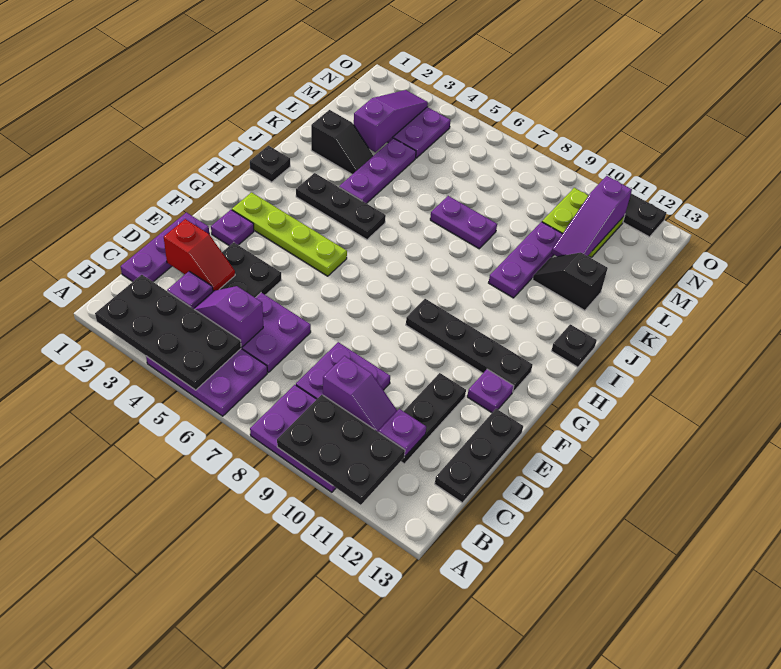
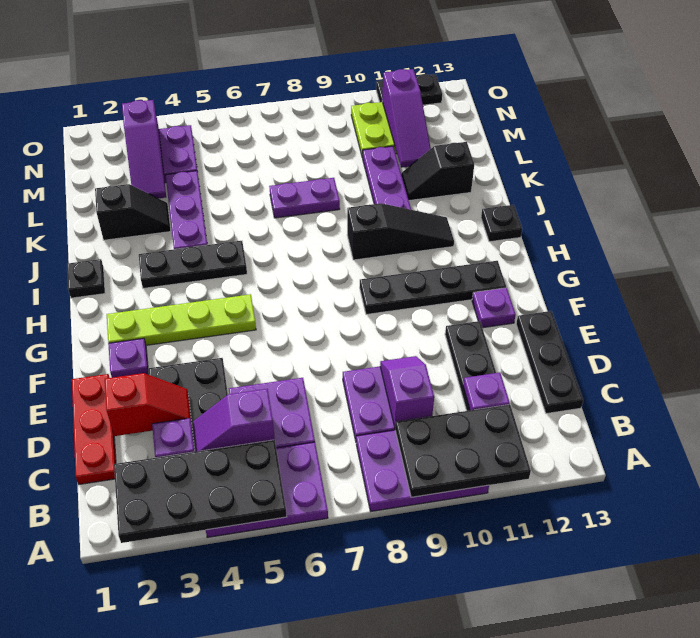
purple plate C1:E1 level 1 -> red plate C1:E1 level 1
purple slope C9:C10 level 2 top 9 -> purple slope C9:D9 level 2 top C
none -> black slope I9:I11 level 1 top 9
purple slope L3:N3 level 2 top L -> purple slope L3:N3 level 2 top N

